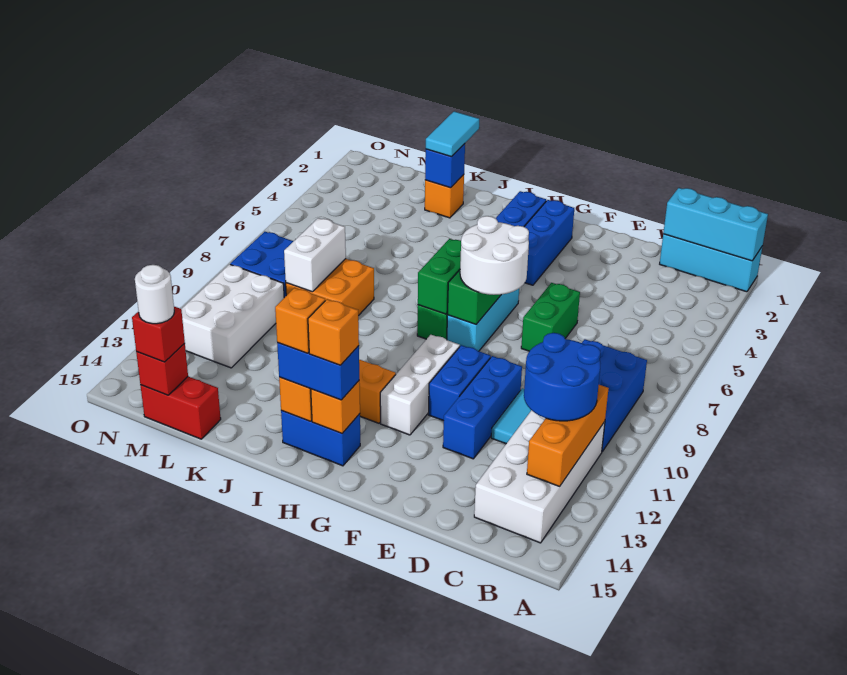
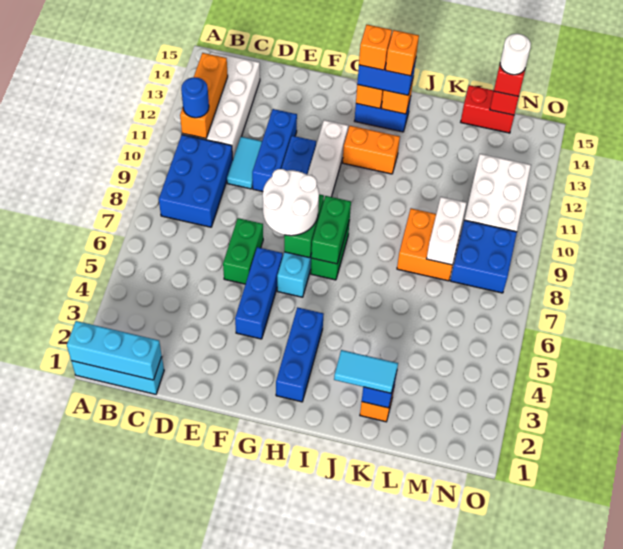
blue round brick B11:C12 level 3 -> blue round brick B11 level 3
blue brick G2:G4 level 1 -> blue brick F4:F6 level 1
cyan tile K1:K2 level 3 -> cyan tile J2:K2 level 3

